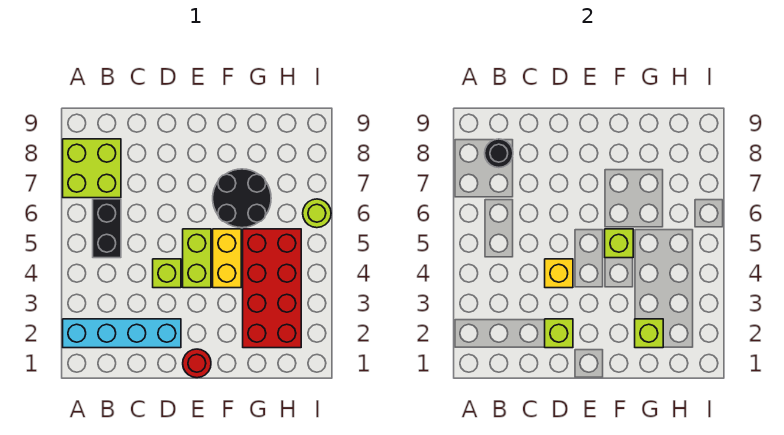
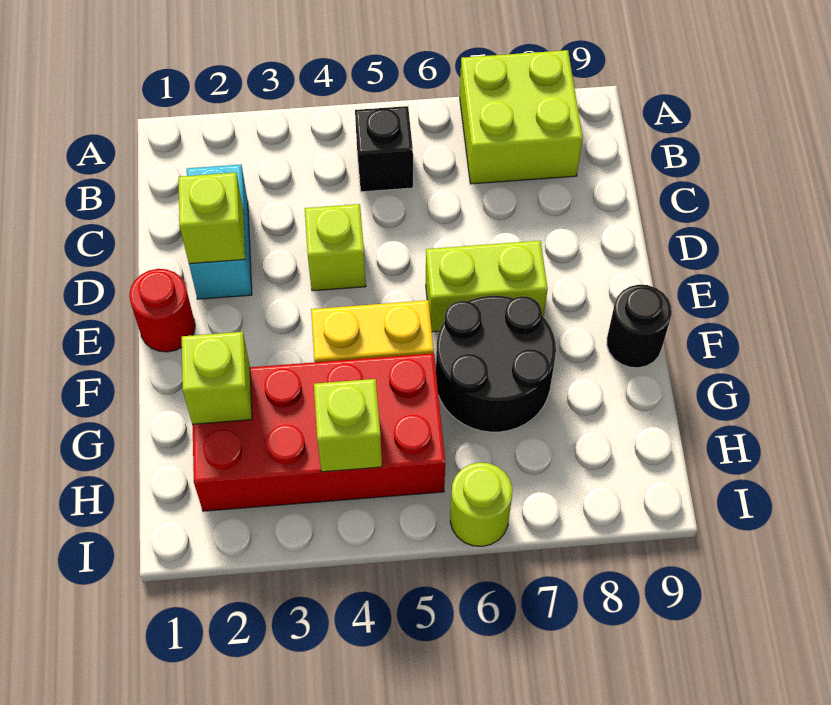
cyan brick A2:D2 level 1 -> cyan brick C2:D2 level 1
black brick B5:B6 level 1 -> black brick B5 level 1
black round brick B8 level 2 -> black round brick F9 level 1
yellow brick D4 level 2 -> none
lime brick E4:E5 level 1 -> lime brick E6:E7 level 1
lime brick F5 level 2 -> lime brick H4 level 2

